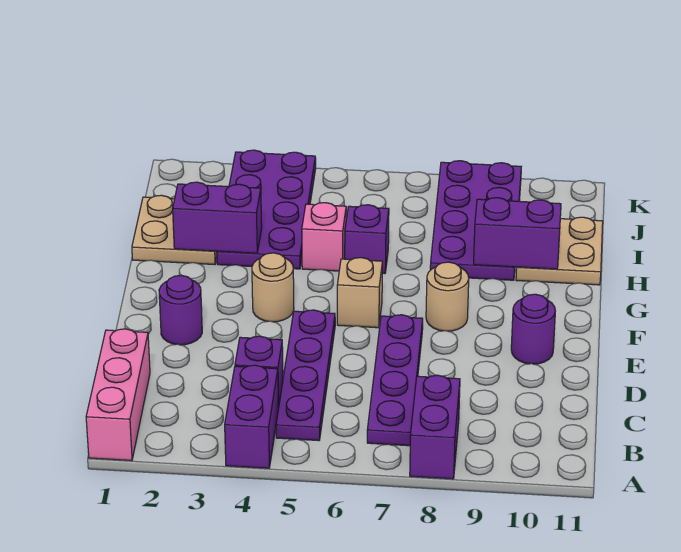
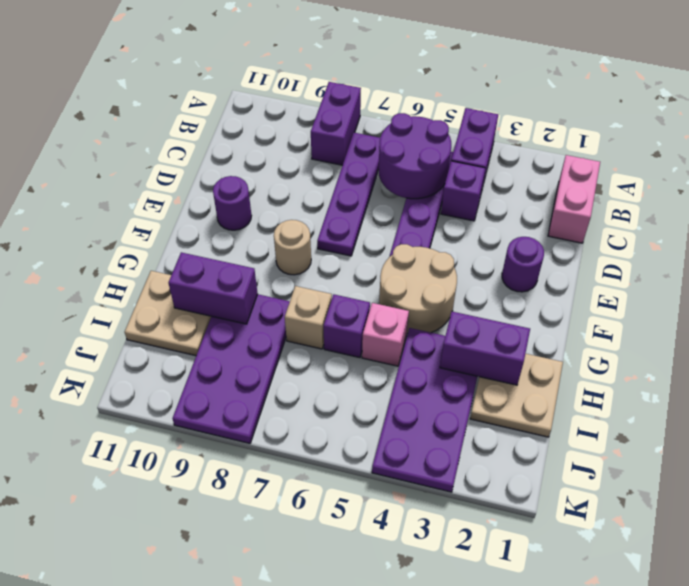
pink brick A1:C1 level 1 -> pink brick B1:C1 level 1
none -> purple round brick B5:C6 level 2
tan round brick F4 level 1 -> tan round brick F4:G5 level 1
tan brick F6 level 1 -> tan brick H7 level 1

